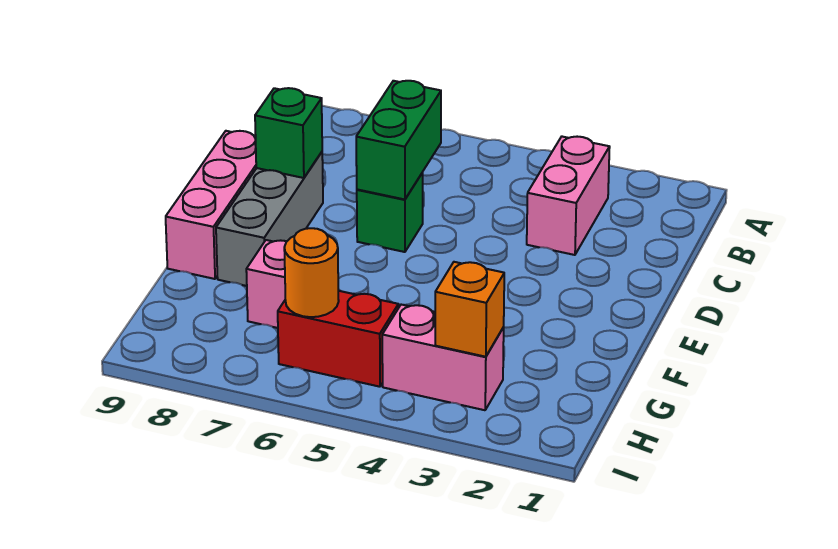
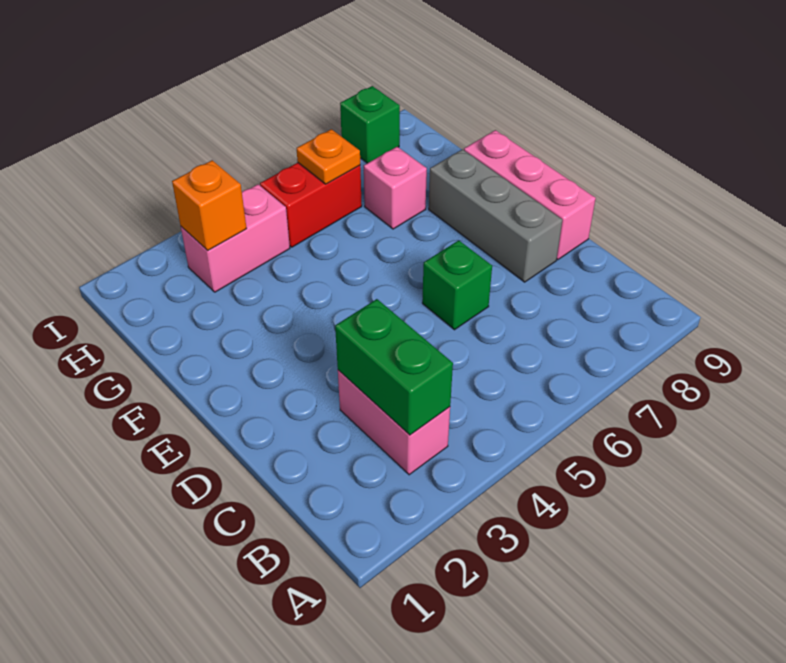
green brick C6:D6 level 2 -> green brick B3:C3 level 2
green brick D8 level 2 -> green brick I8 level 1
orange round brick H6 level 2 -> orange plate H6 level 2

